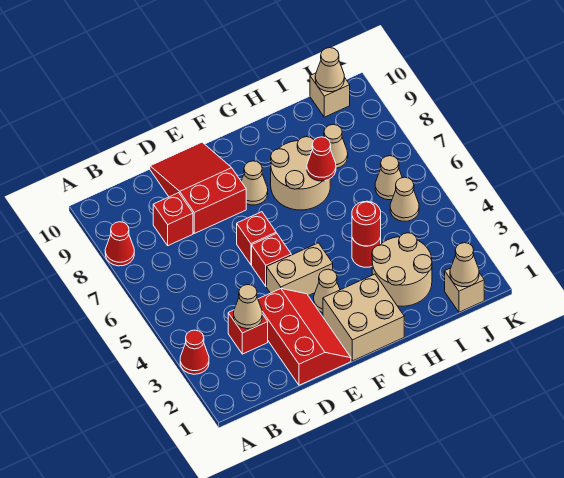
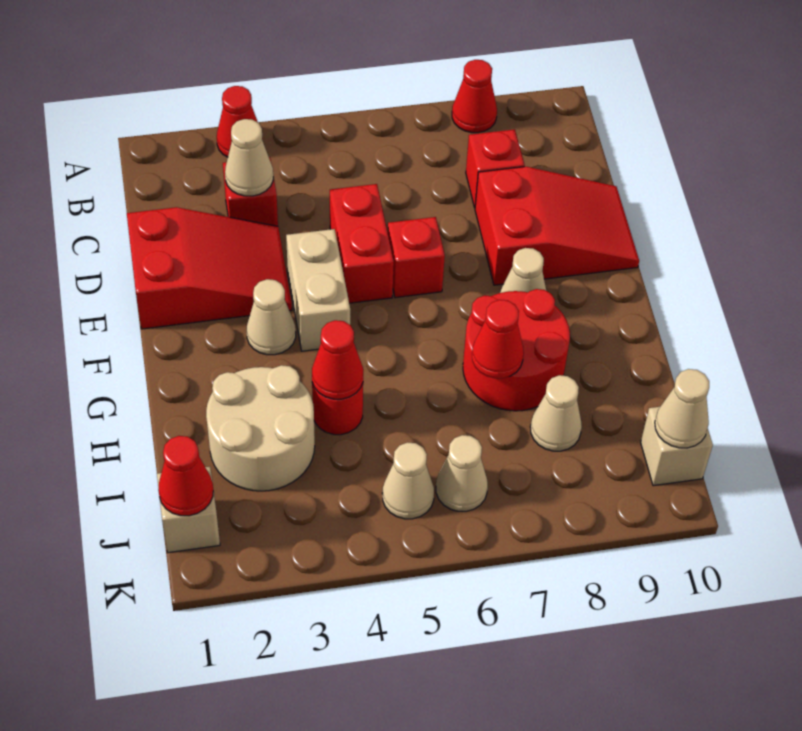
red slope D1:E3 level 1 top D -> red slope D1:E3 level 1 top 1
red brick E5 level 1 -> red brick D5:E5 level 1
tan brick F1:G2 level 1 -> none
tan round brick G7:H8 level 1 -> red round brick G7:H8 level 1
red round brick H4 level 2 -> red cone H4 level 2
tan cone J1 level 2 -> red cone J1 level 2

